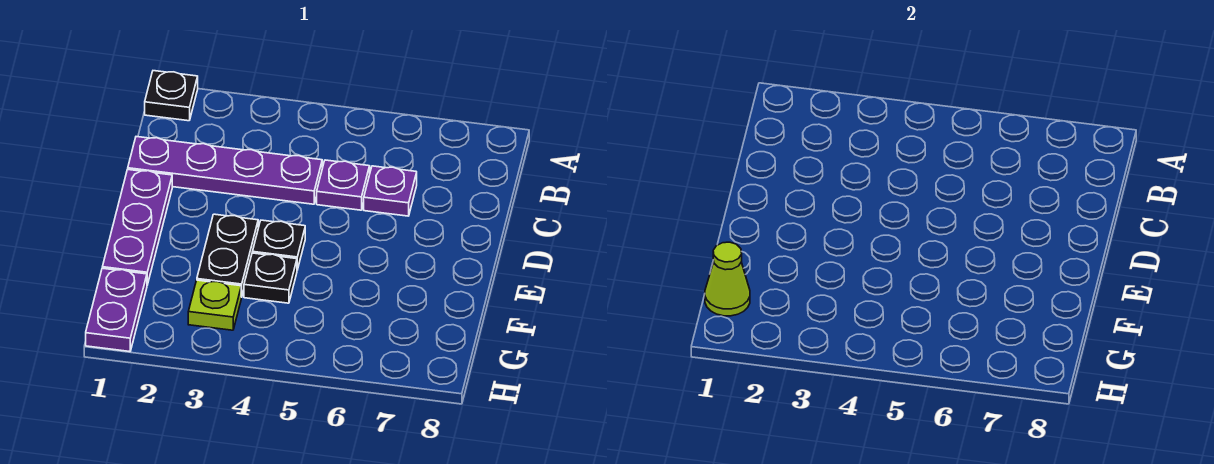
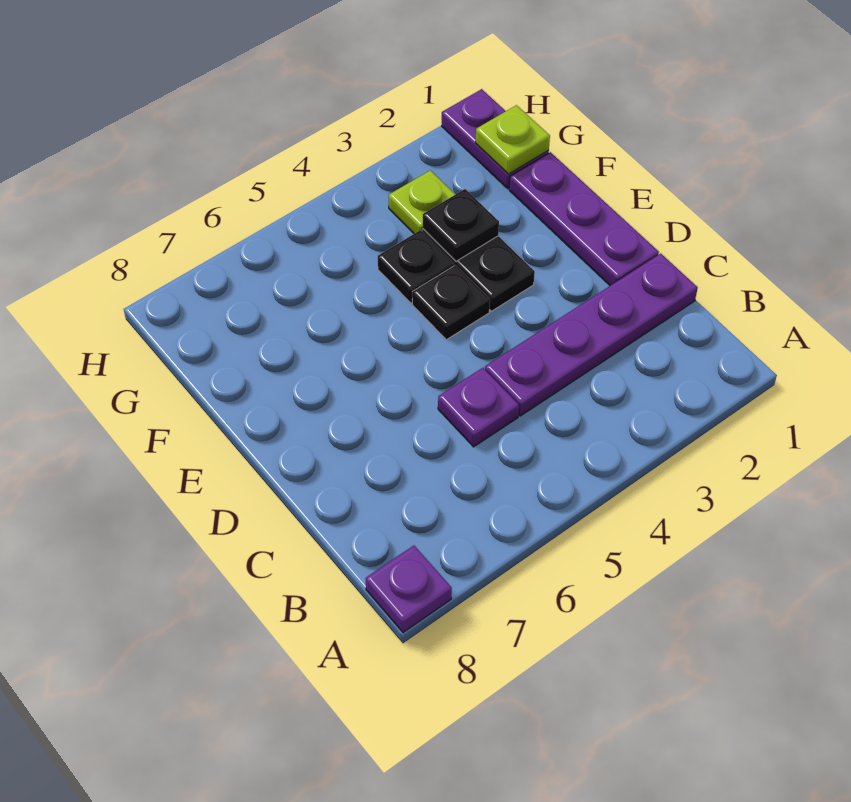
black plate A1 level 1 -> black plate F3 level 2
purple plate C6 level 1 -> purple plate A8 level 1
lime cone G1 level 2 -> lime plate G1 level 2

